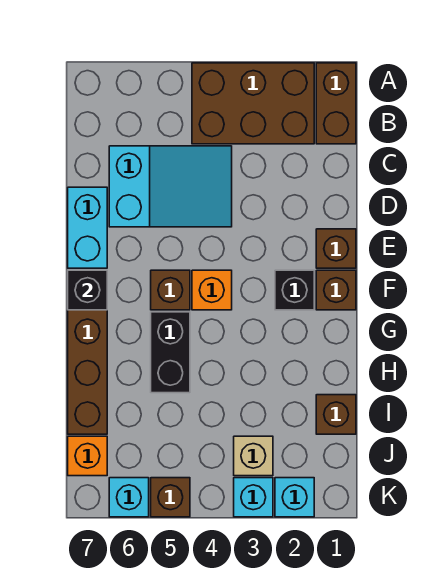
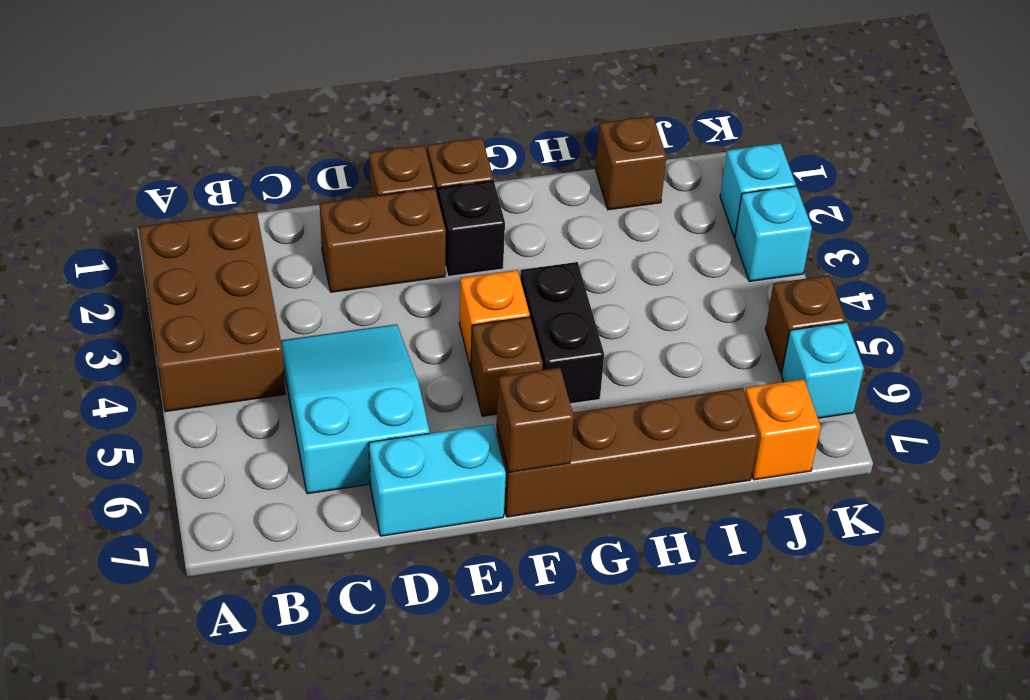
brown brick A1:B1 level 1 -> brown brick D2:E2 level 1
black brick F7 level 2 -> brown brick F7 level 2
black brick G5:H5 level 1 -> black brick G4:G5 level 1
tan brick J3 level 1 -> none

